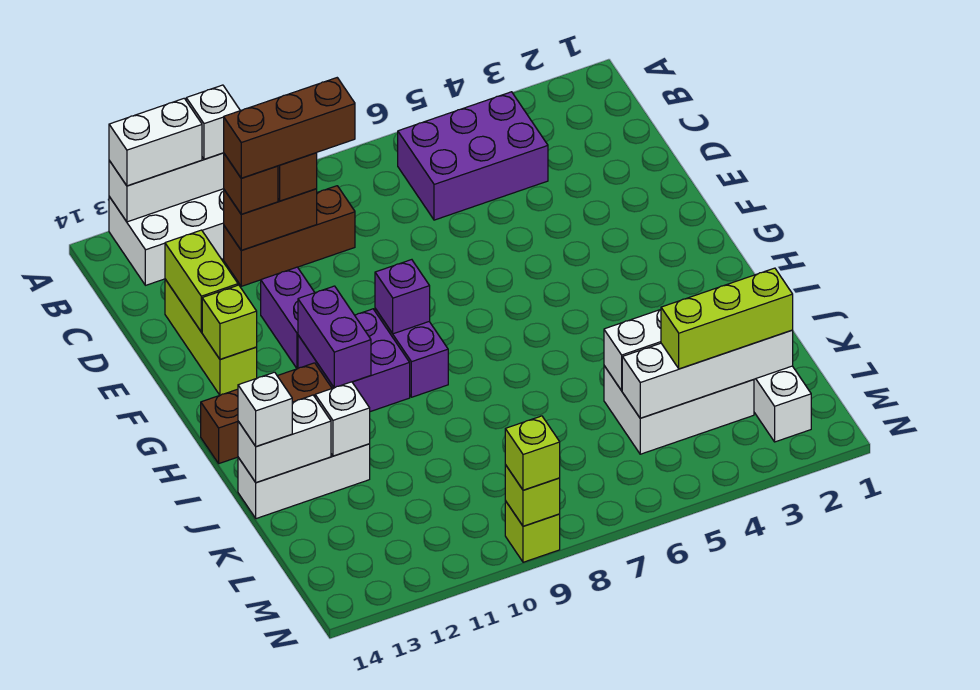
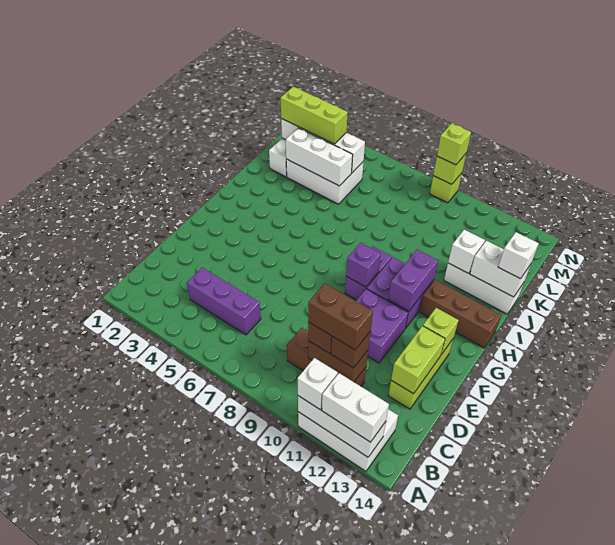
purple brick B4:C6 level 1 -> purple brick C4:C6 level 1
brown brick C9:C11 level 4 -> brown brick C10:C11 level 4
purple brick E11:F11 level 1 -> purple brick E10:F11 level 1

